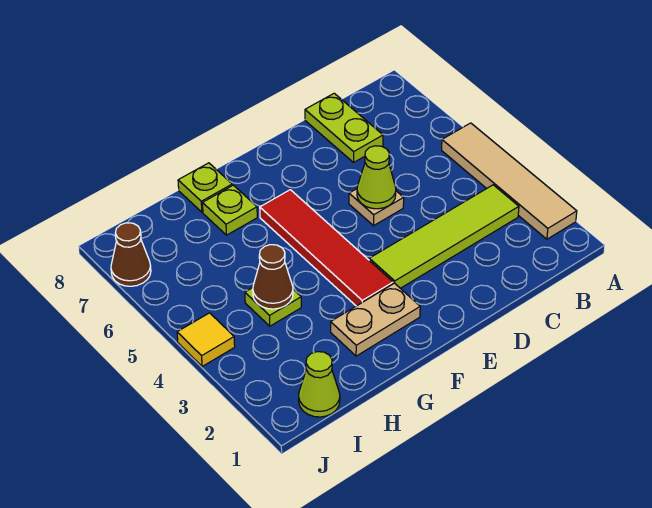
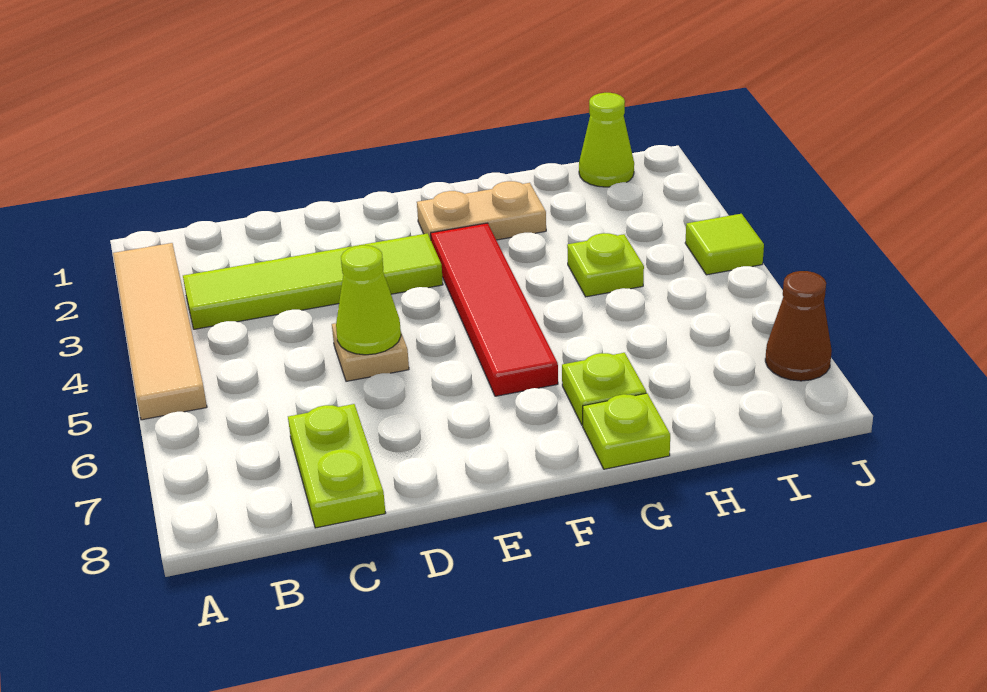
brown cone H4 level 2 -> none
yellow tile J4 level 1 -> lime tile J4 level 1

